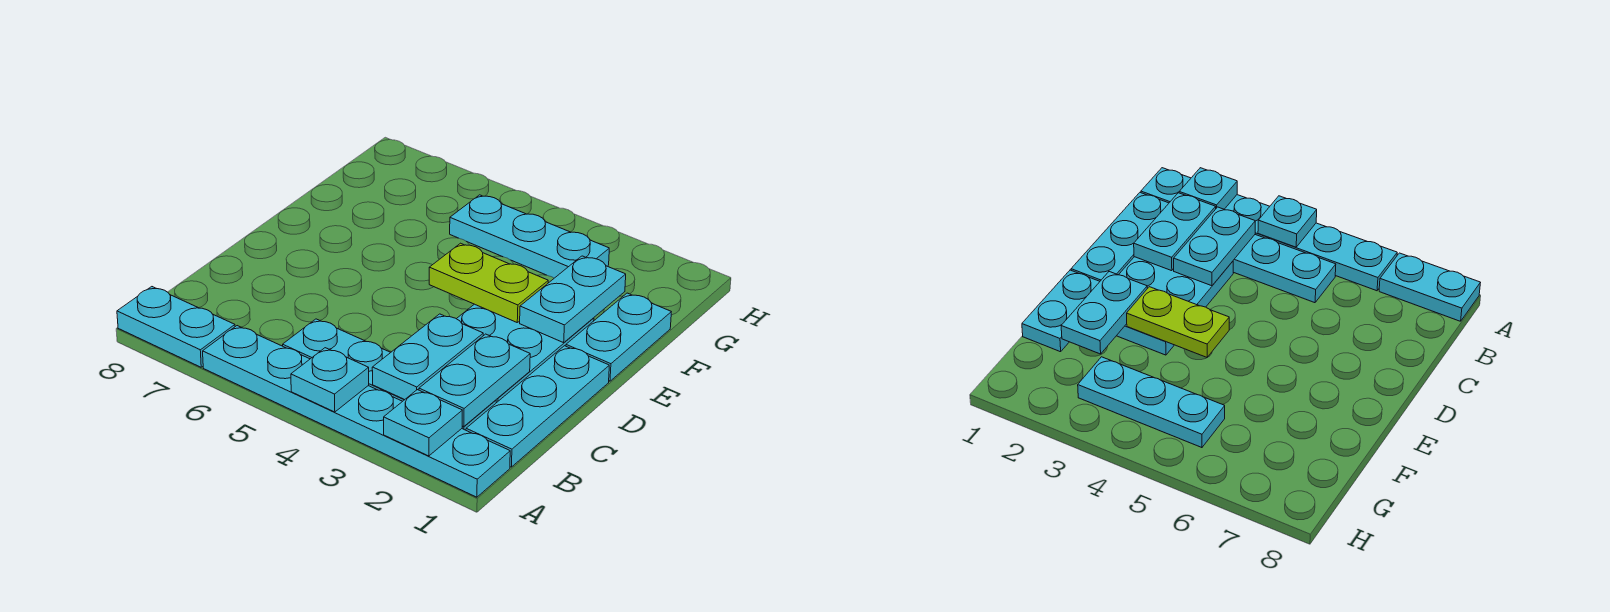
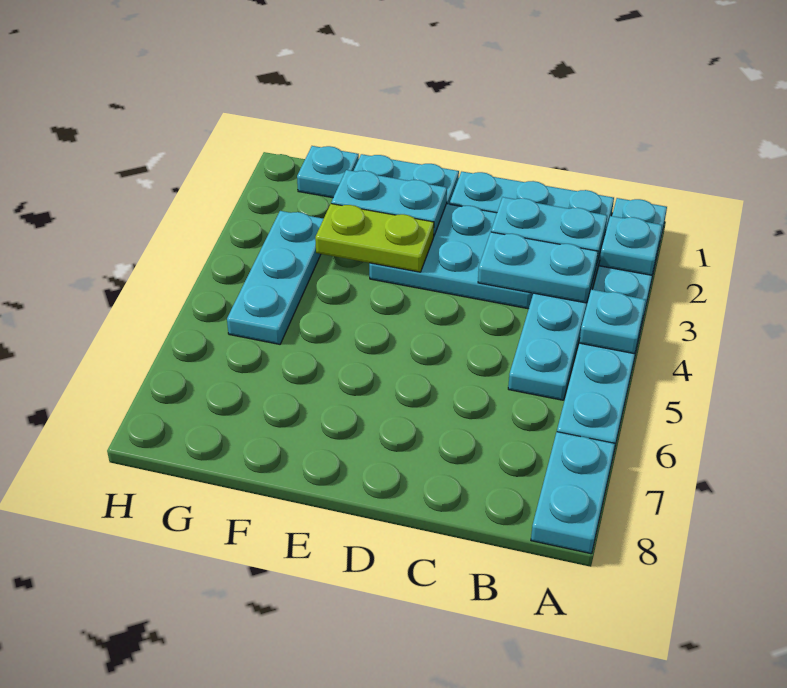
lime plate E3:E4 level 2 -> lime plate E3:F3 level 2
none -> cyan plate G1 level 1

